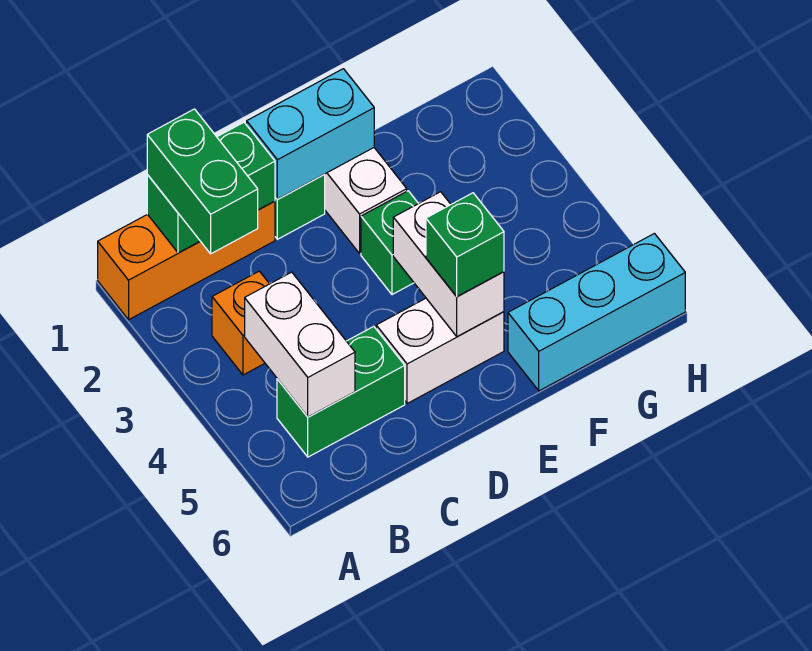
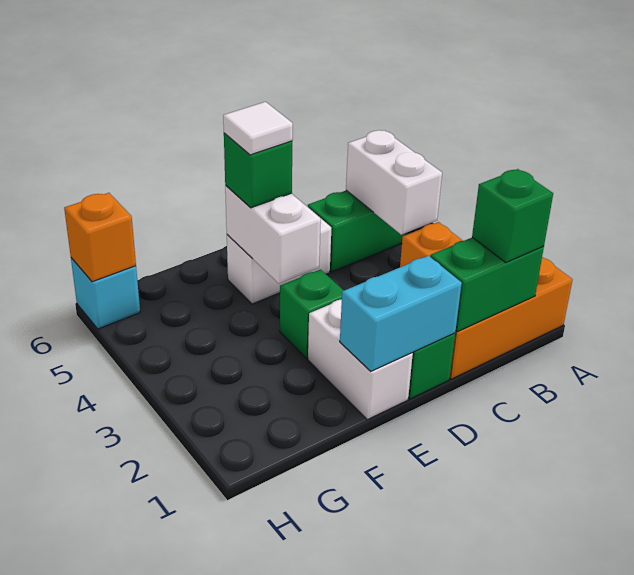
green brick B1:B2 level 3 -> green brick B1 level 3
none -> white tile E5 level 4
cyan brick F6:H6 level 1 -> cyan brick H6 level 1
none -> orange brick H6 level 2

